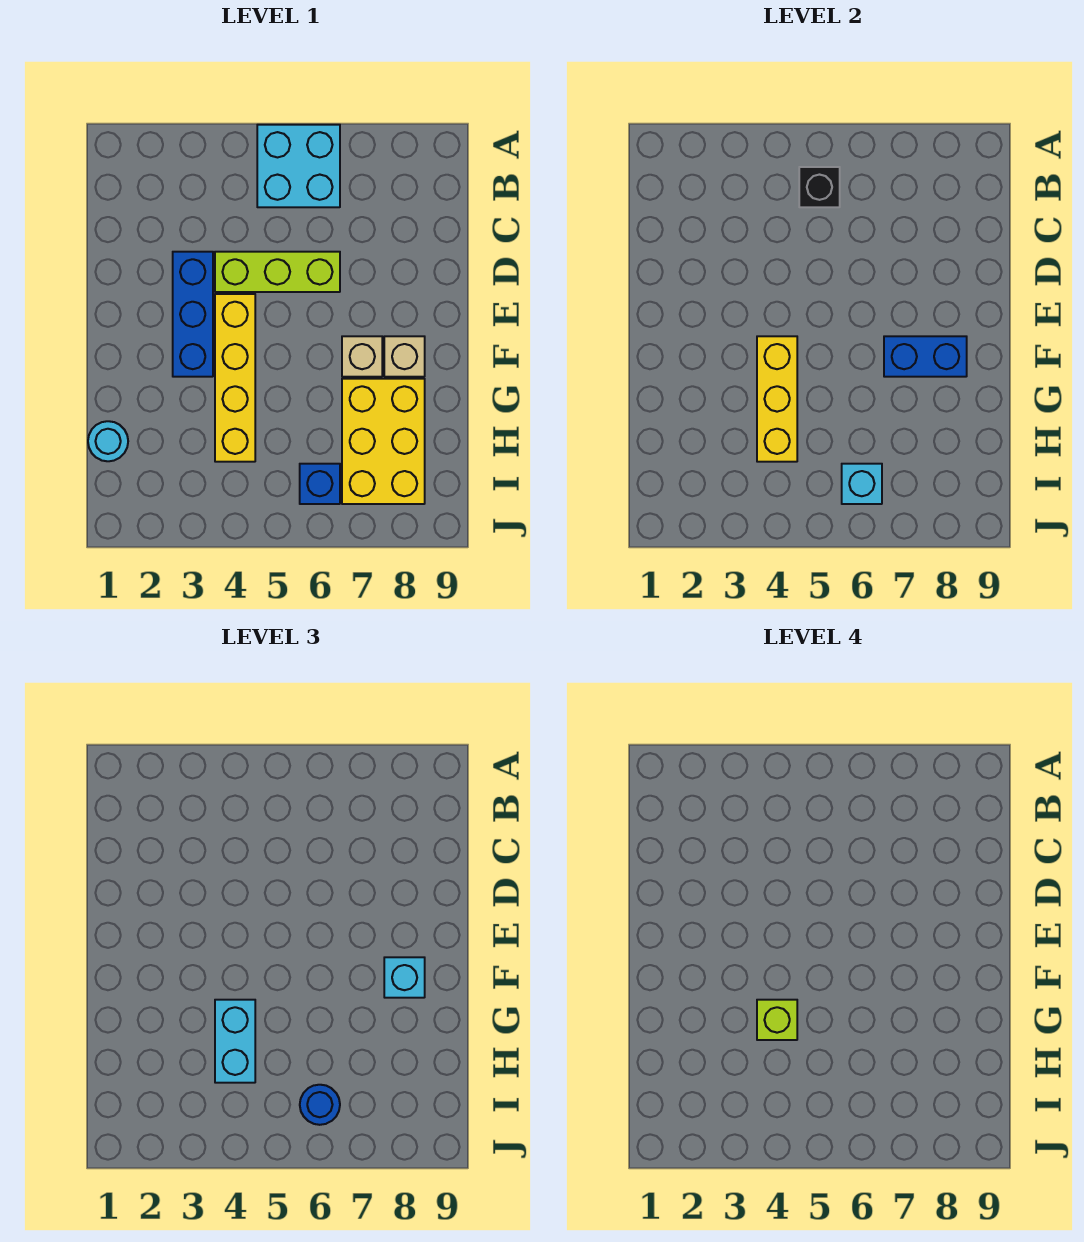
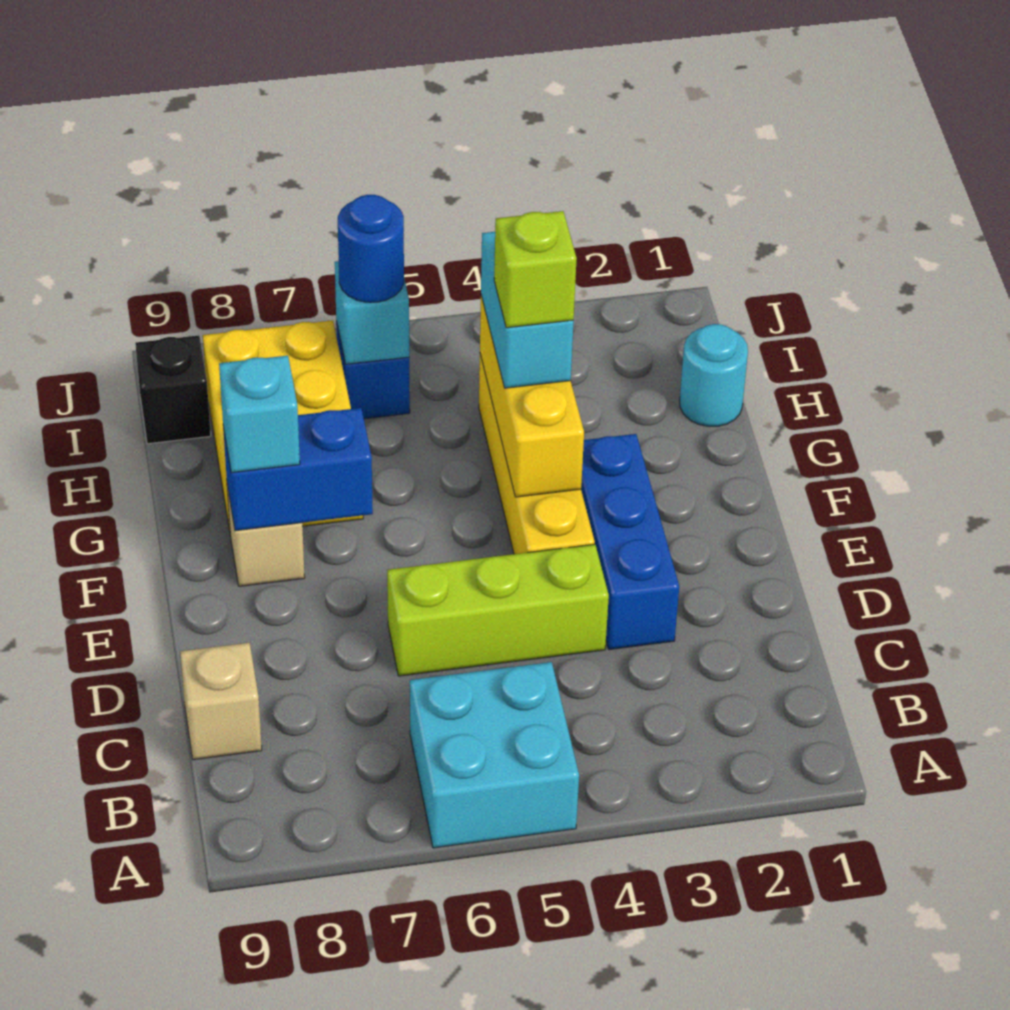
black brick B5 level 2 -> black brick I9 level 1
tan brick F7 level 1 -> tan brick C9 level 1

